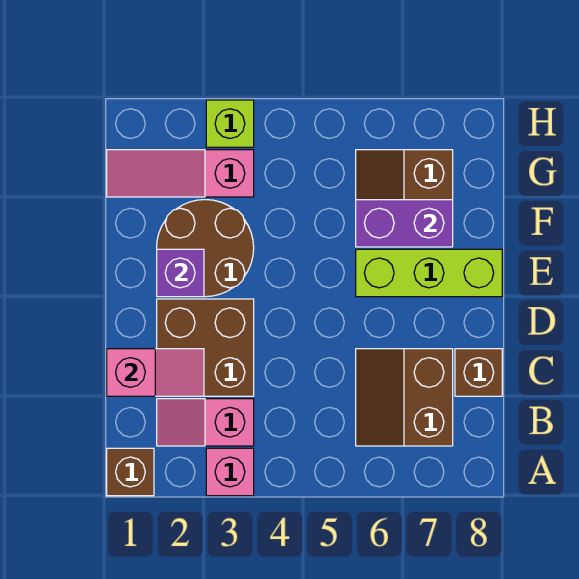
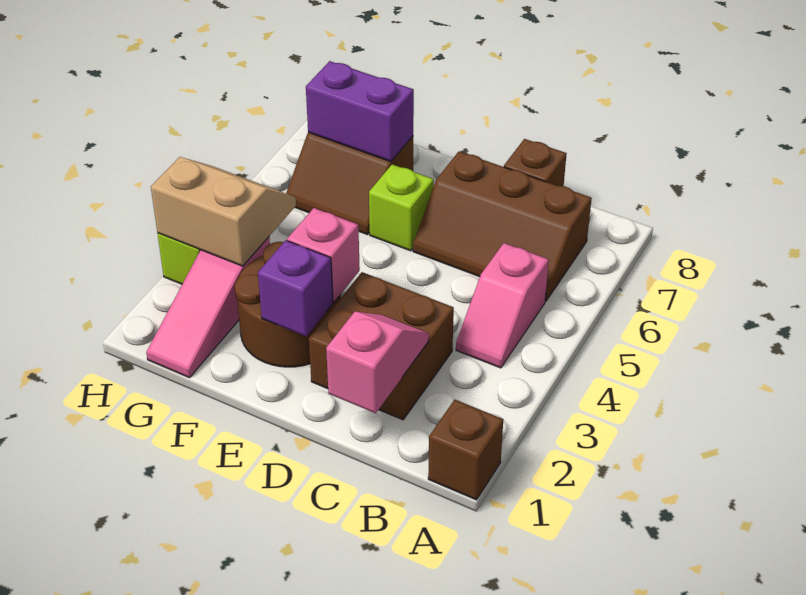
pink brick A3 level 1 -> pink brick E3 level 2
pink slope B2:B3 level 1 top 3 -> pink slope B4:B5 level 1 top 5
brown slope B6:C7 level 1 top 7 -> brown slope B6:D7 level 1 top 7
lime brick E6:E8 level 1 -> lime brick E6 level 1
purple brick F6:F7 level 2 -> purple brick F7:G7 level 2
none -> tan slope G3:H4 level 2 top 3

